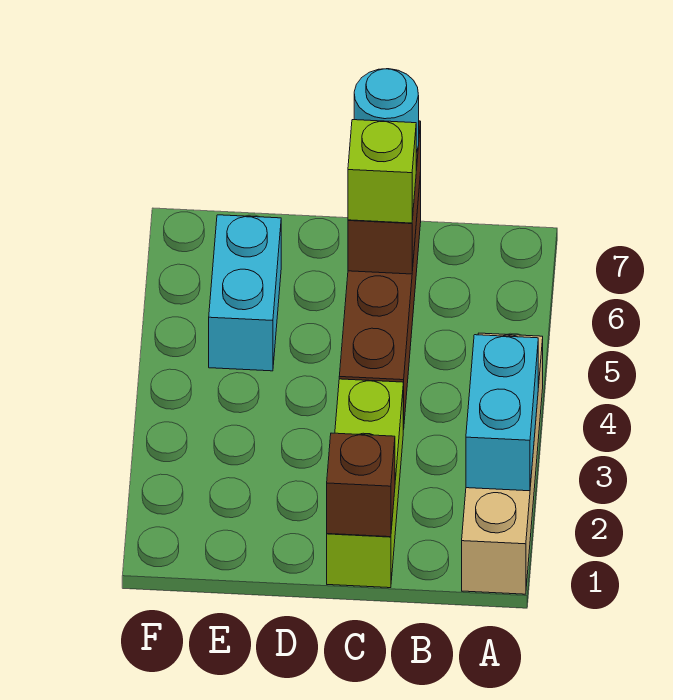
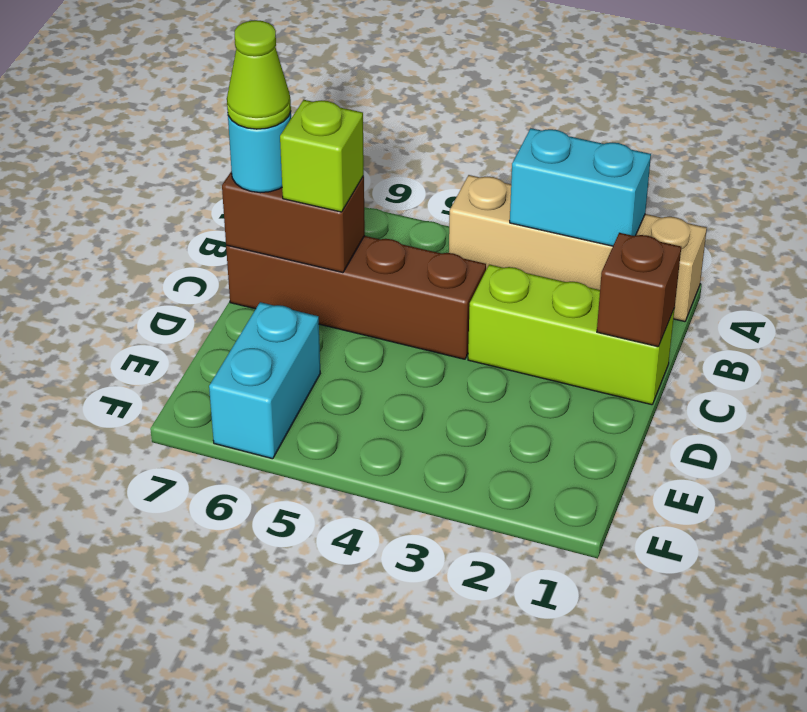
none -> lime cone C7 level 4
cyan brick E5:E6 level 1 -> cyan brick E6:F6 level 1

